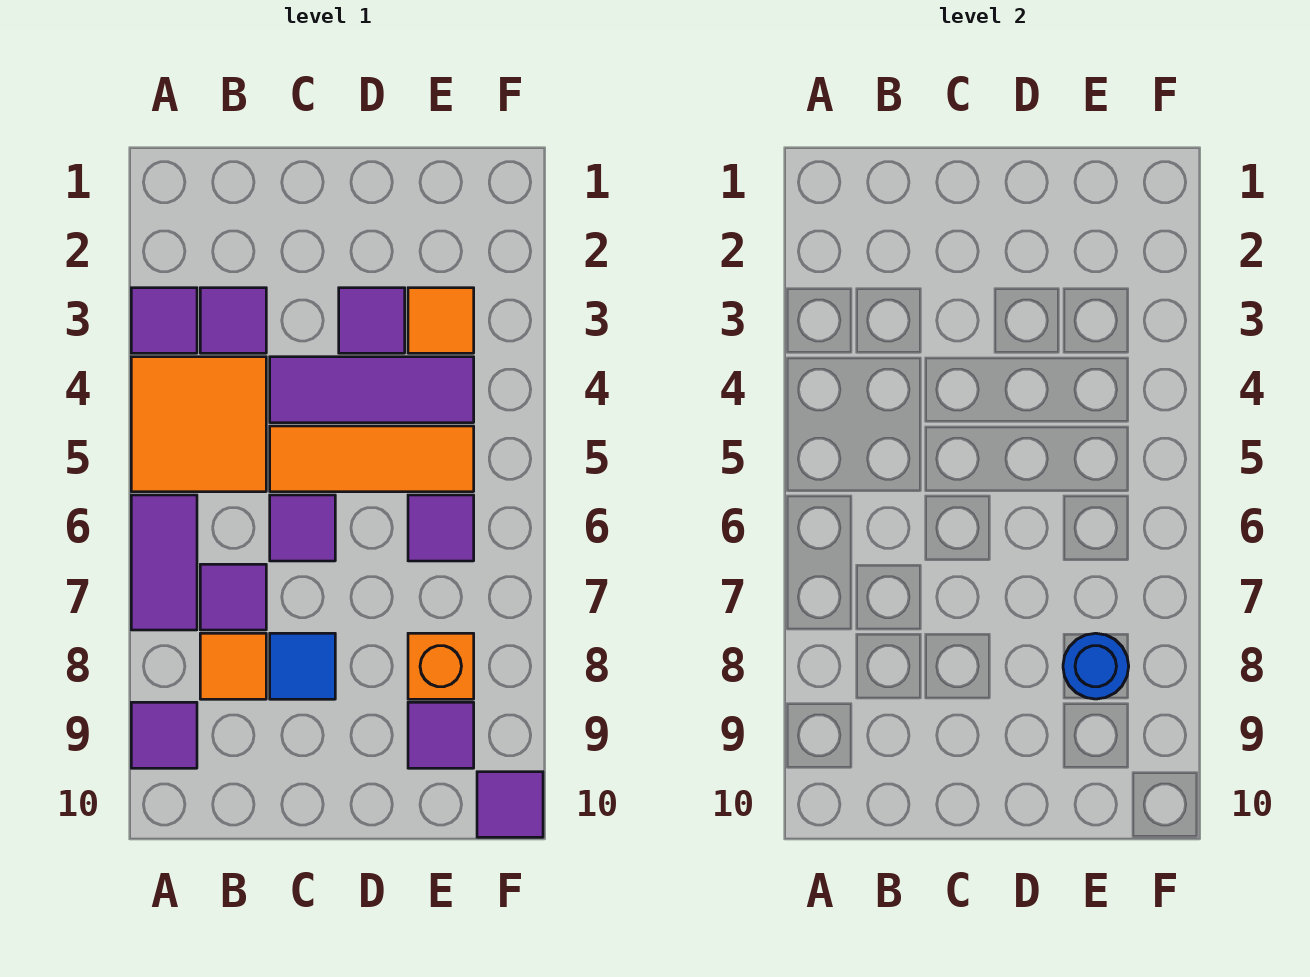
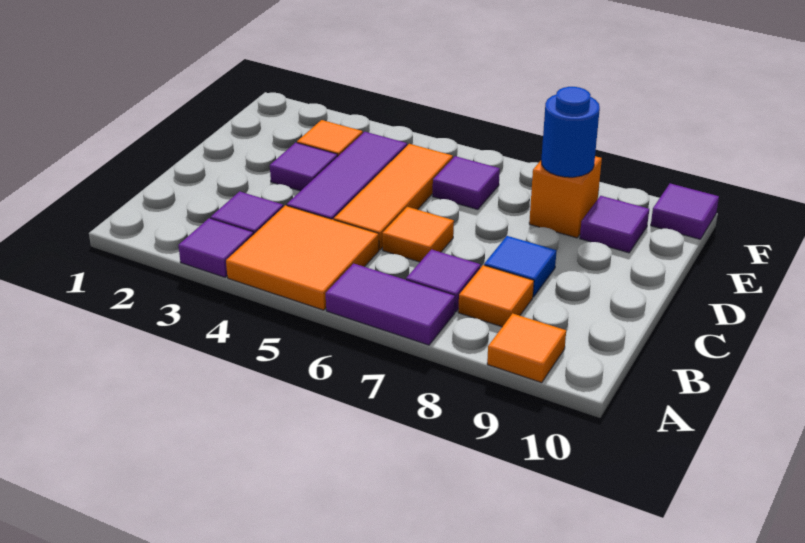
purple tile A9 level 1 -> orange tile A9 level 1
purple tile C6 level 1 -> orange tile C6 level 1

